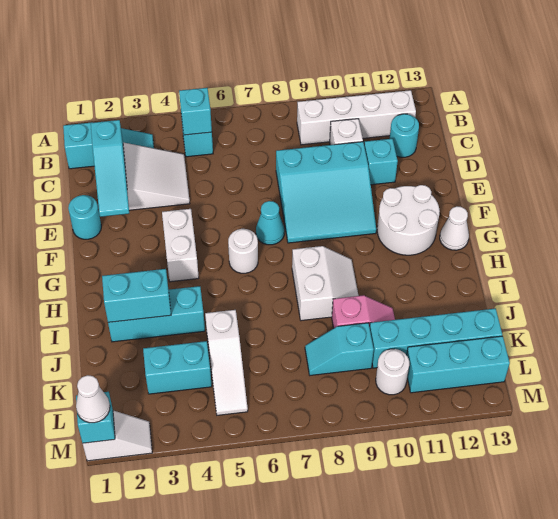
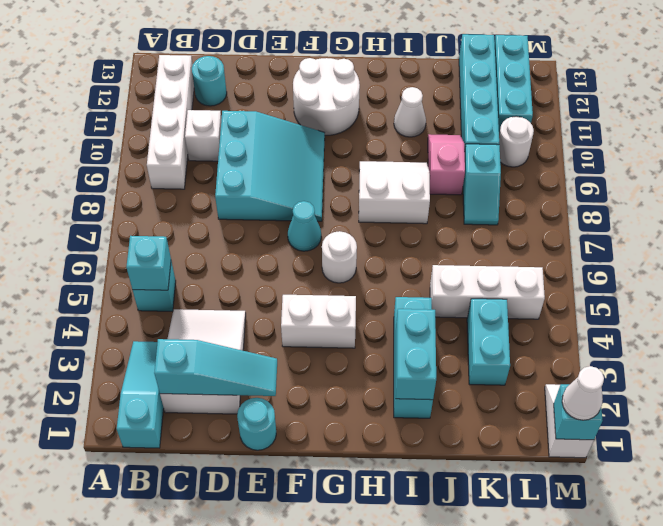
cyan brick D11 level 1 -> none
white cone G13 level 1 -> white cone I11 level 1
white slope J5:L5 level 1 top J -> white brick J5:L5 level 1

